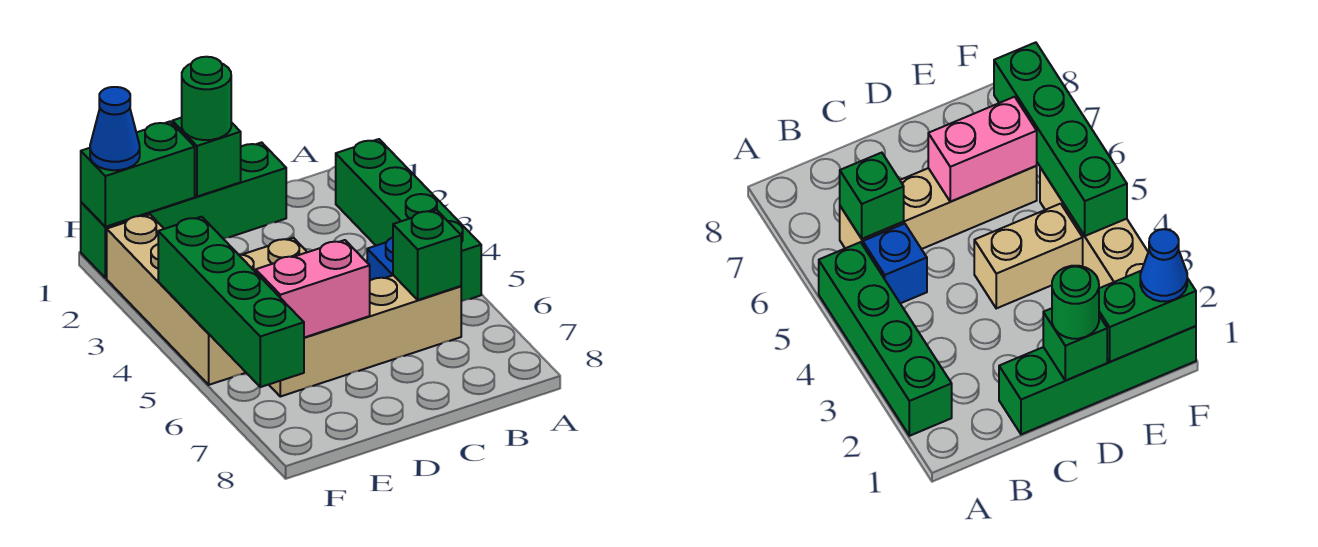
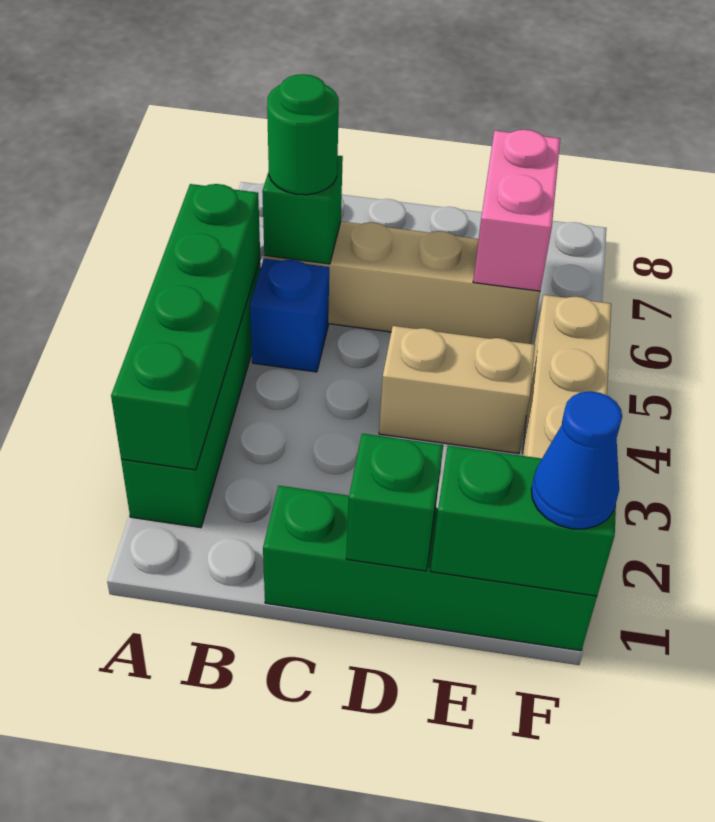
green round brick D1 level 3 -> green round brick B6 level 3
pink brick D6:E6 level 2 -> pink brick E6:E7 level 2
green brick F4:F7 level 2 -> green brick A2:A5 level 2

